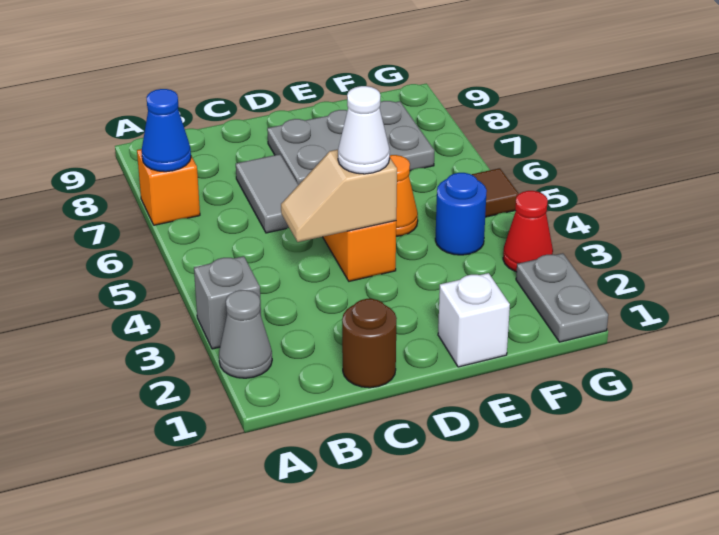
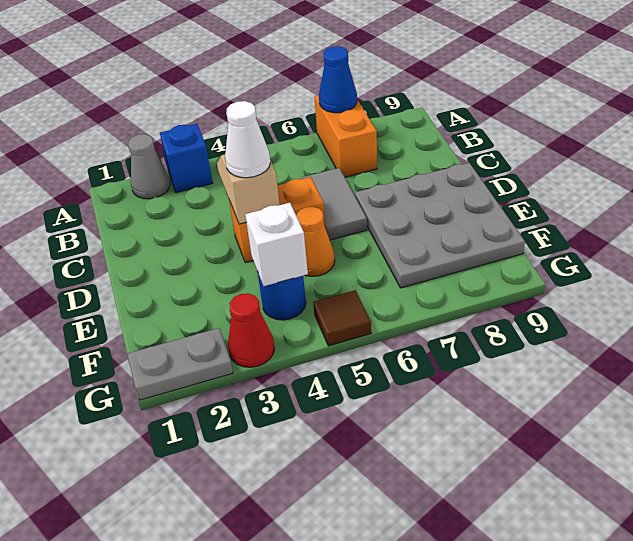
grey brick A3 level 1 -> blue brick A3 level 1
orange brick A7 level 1 -> orange brick A7:B7 level 1
brown round brick C1 level 1 -> none
grey tile C6:C7 level 1 -> grey tile C6:D6 level 1
grey plate D7:F8 level 1 -> grey plate D7:F9 level 1
white brick E1 level 1 -> white brick F4 level 2

